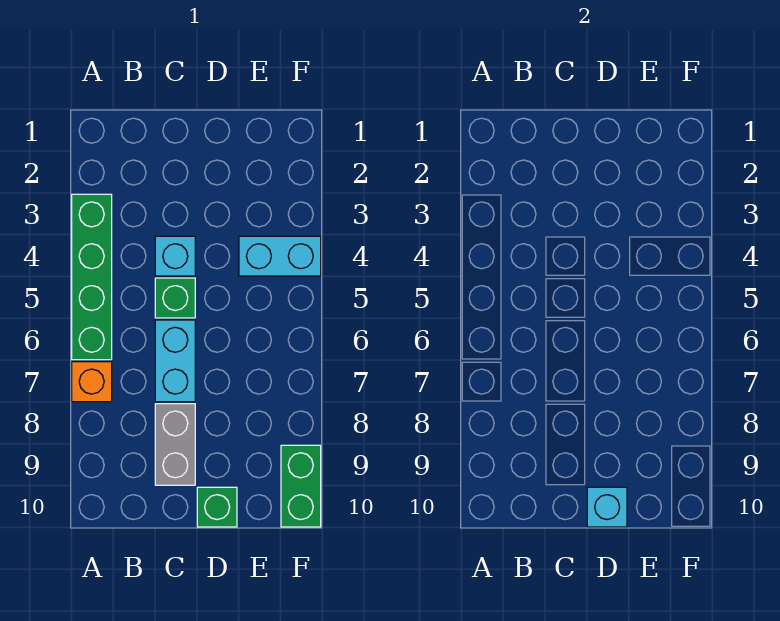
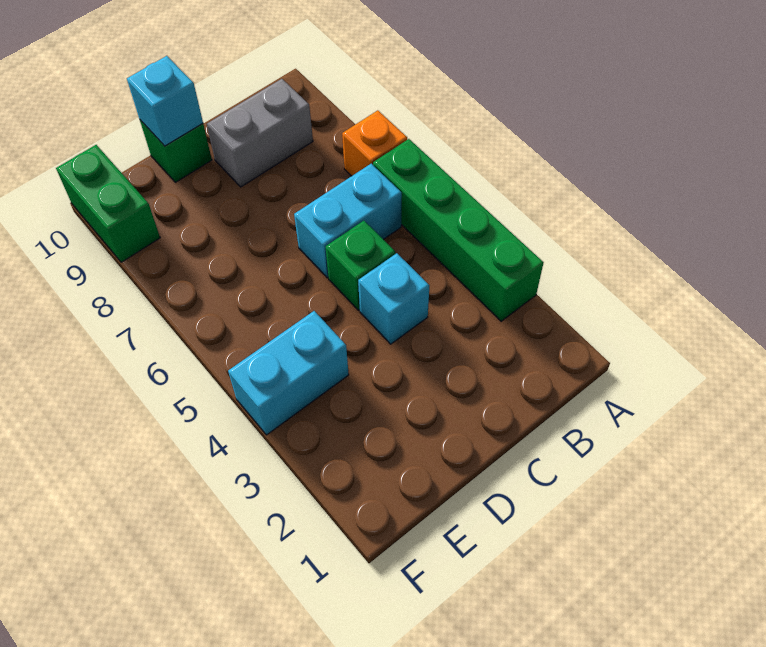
cyan brick C6:C7 level 1 -> cyan brick B6:C6 level 1
grey brick C8:C9 level 1 -> grey brick B9:C9 level 1

